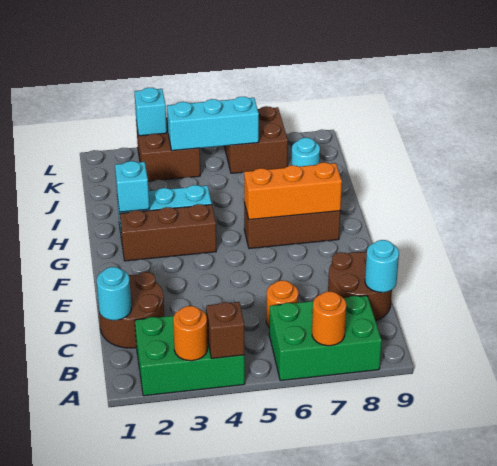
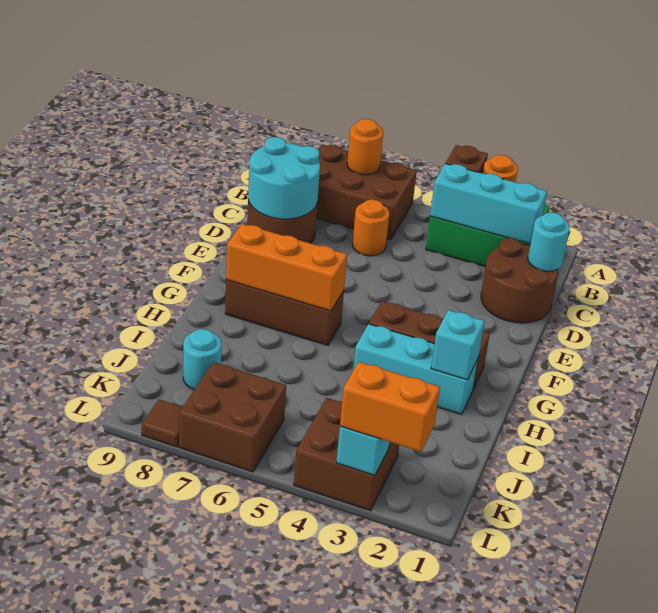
green brick A6:B8 level 1 -> brown brick A6:B8 level 1
cyan round brick C9 level 2 -> cyan round brick C8:D9 level 2
cyan brick K4:K6 level 2 -> cyan brick B2:B4 level 2
none -> orange brick L2:L3 level 3
none -> brown tile L8 level 1

